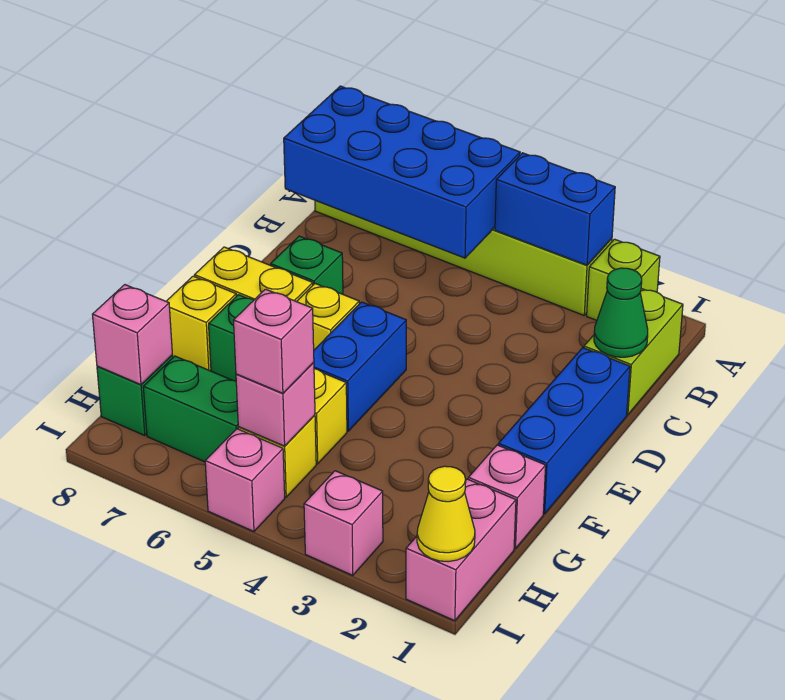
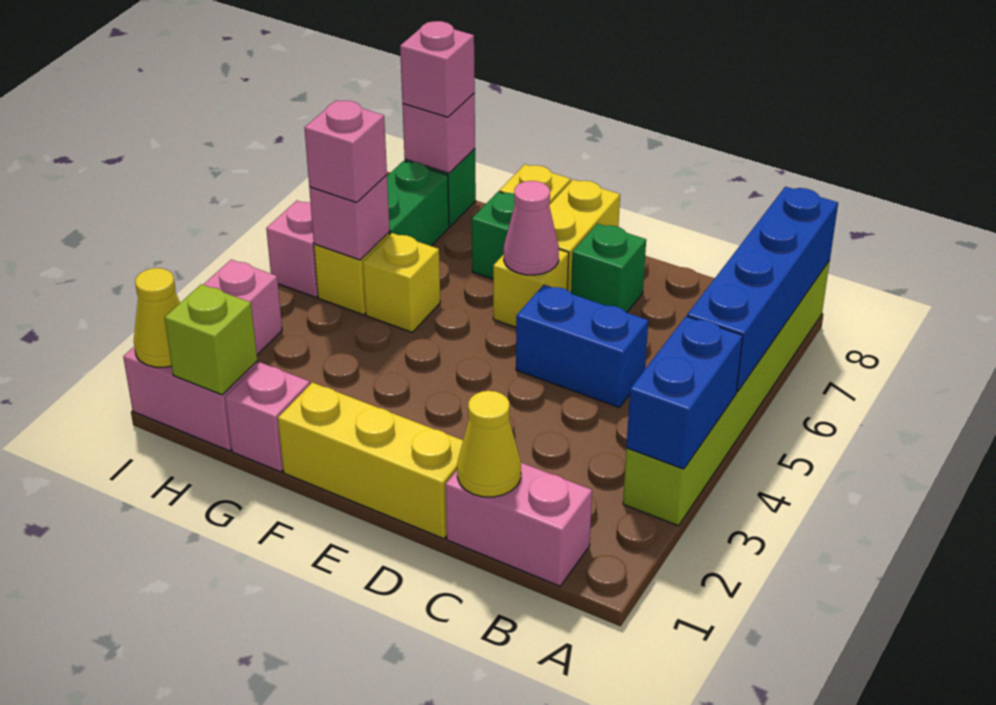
lime brick A2 level 1 -> lime brick H1 level 2
blue brick A5:B8 level 2 -> blue brick A5:A8 level 2
lime brick B1:C1 level 1 -> pink brick B1:C1 level 1
green cone C1 level 2 -> yellow cone C1 level 2
blue brick D1:F1 level 1 -> yellow brick D1:F1 level 1
blue brick E5:F5 level 1 -> blue brick C5:D5 level 1
none -> pink cone E6 level 2
none -> pink brick H8 level 3

